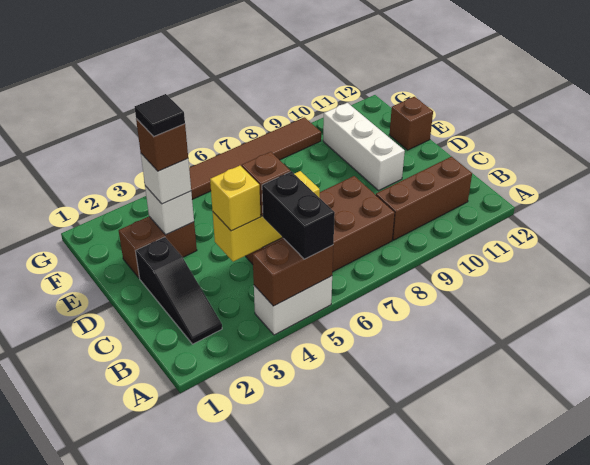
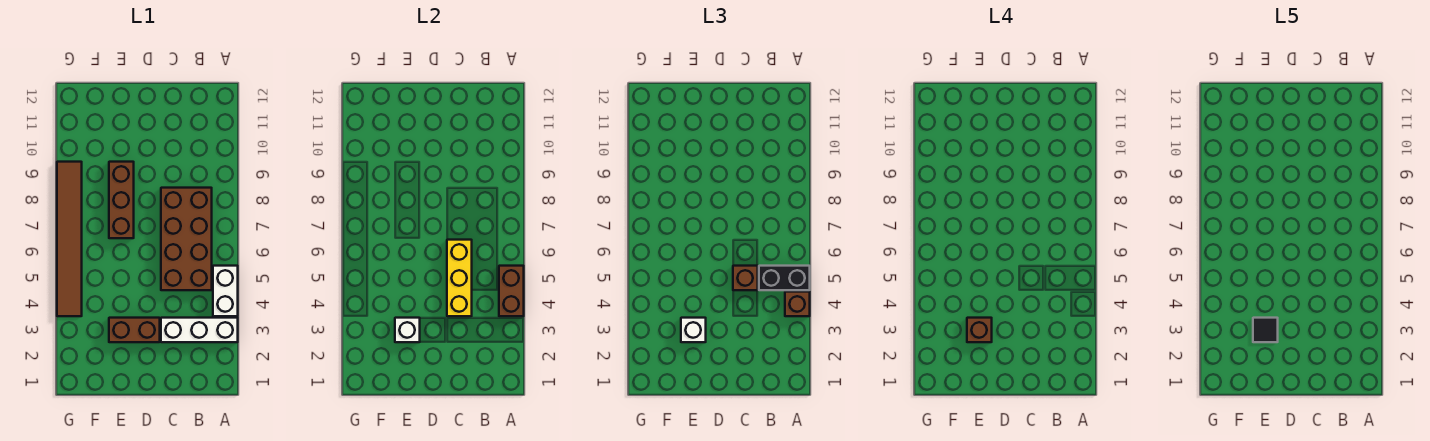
black slope B2:D2 level 1 top D -> none
brown brick B9:B11 level 1 -> brown brick E7:E9 level 1
yellow brick C4 level 3 -> none
white brick D10:F10 level 1 -> white brick A3:C3 level 1
brown brick E2:E3 level 1 -> brown brick D3:E3 level 1
brown brick E12 level 1 -> brown brick A4 level 3

